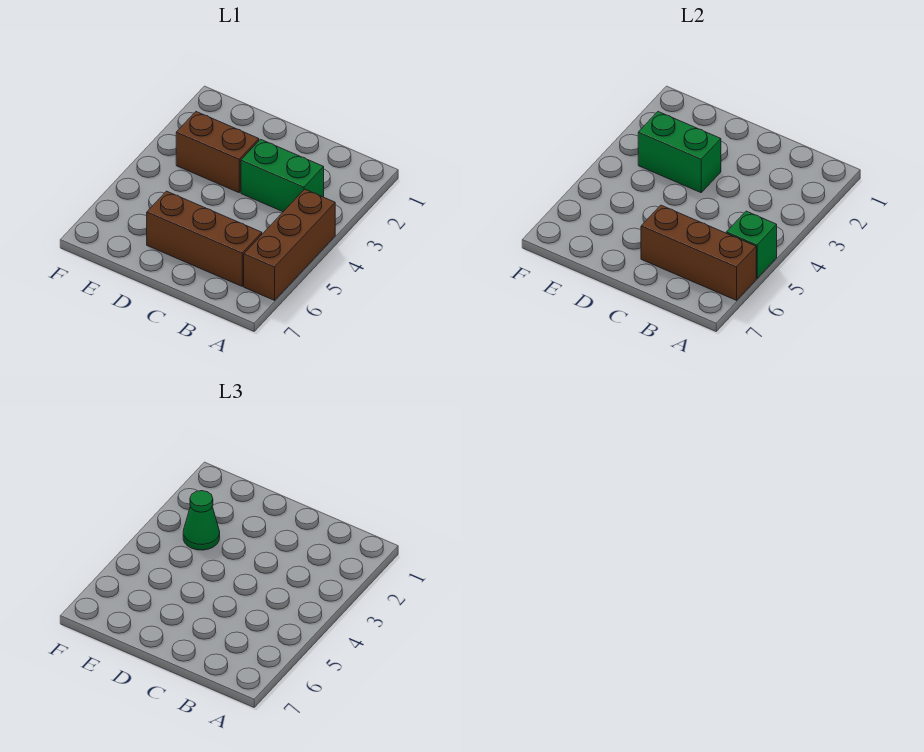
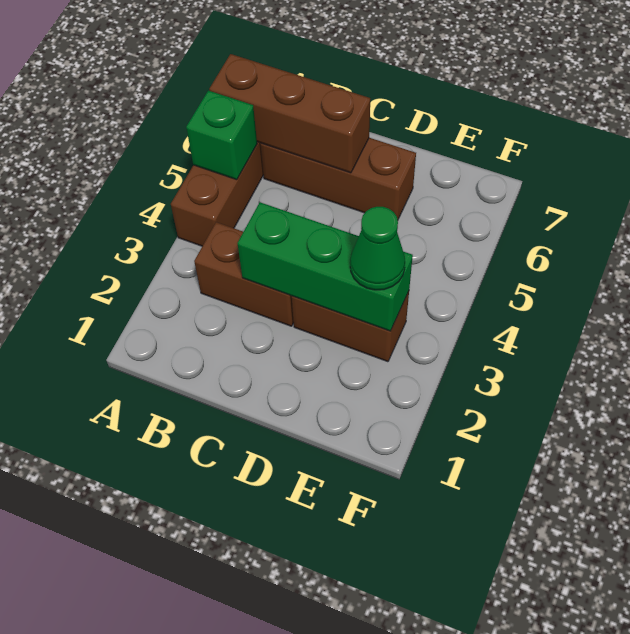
green brick B3:C3 level 1 -> brown brick B3:C3 level 1
green brick D3:E3 level 2 -> green brick C3:E3 level 2

